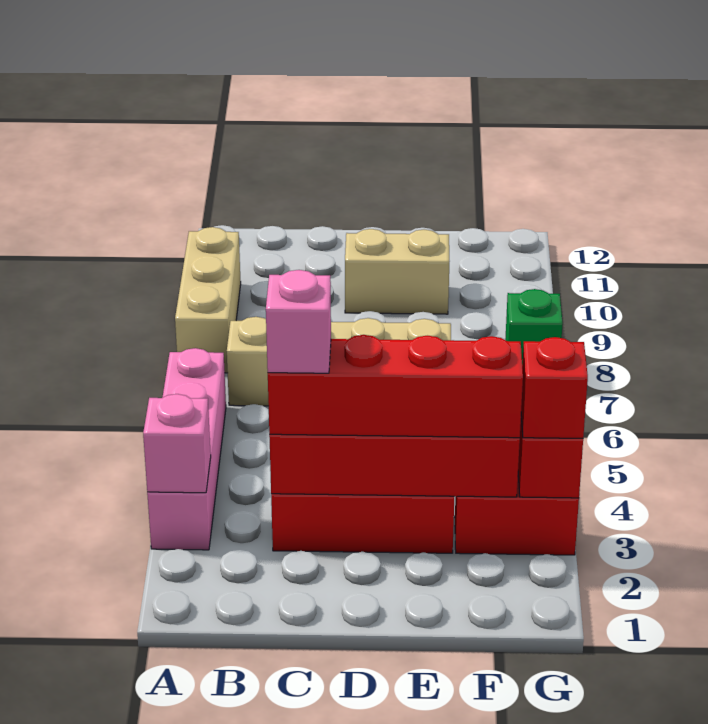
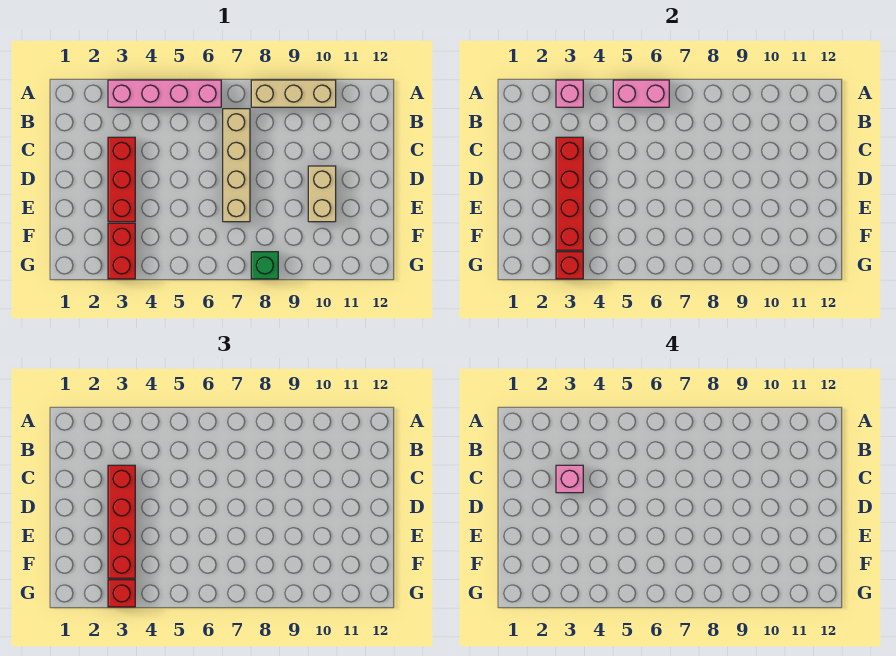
none -> pink brick A5:A6 level 2

